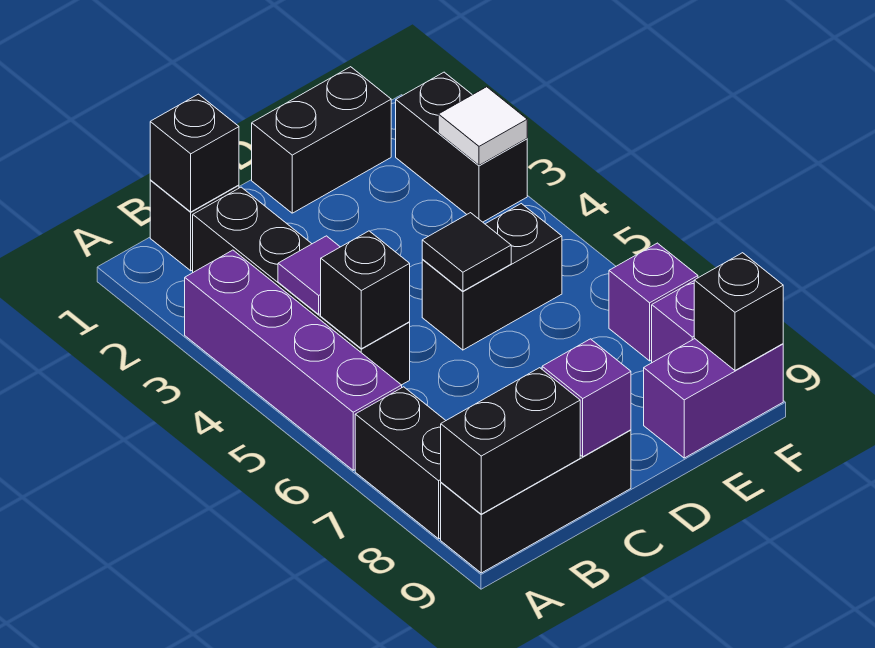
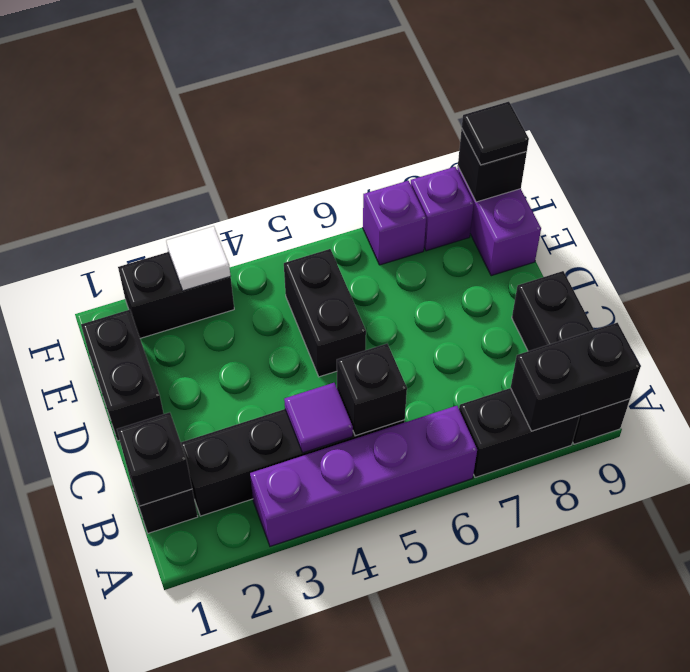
black brick A9:B9 level 2 -> black brick A8:A9 level 2
purple brick C9 level 2 -> none
black tile D5 level 2 -> black tile F9 level 3

